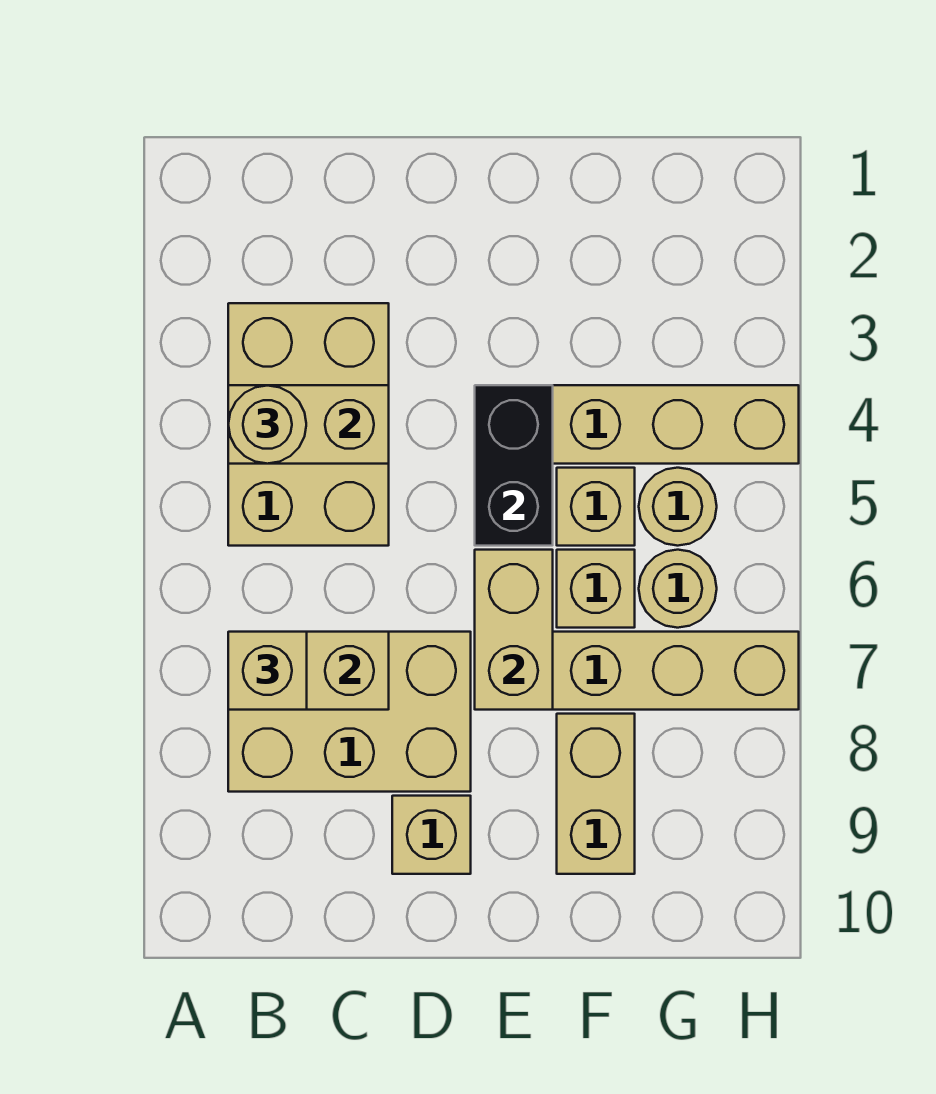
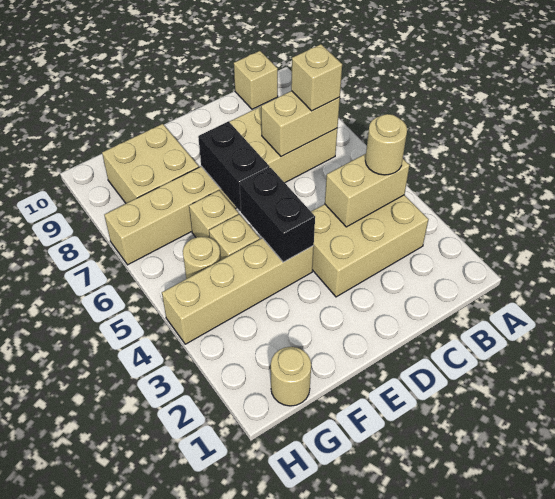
tan brick B3:C5 level 1 -> tan brick B3:D4 level 1
tan brick D9 level 1 -> tan brick B10 level 1
tan brick E6:E7 level 2 -> black brick E6:E7 level 2
tan brick F8:F9 level 1 -> tan brick F8:G9 level 1
tan round brick G6 level 1 -> tan round brick G1 level 1

